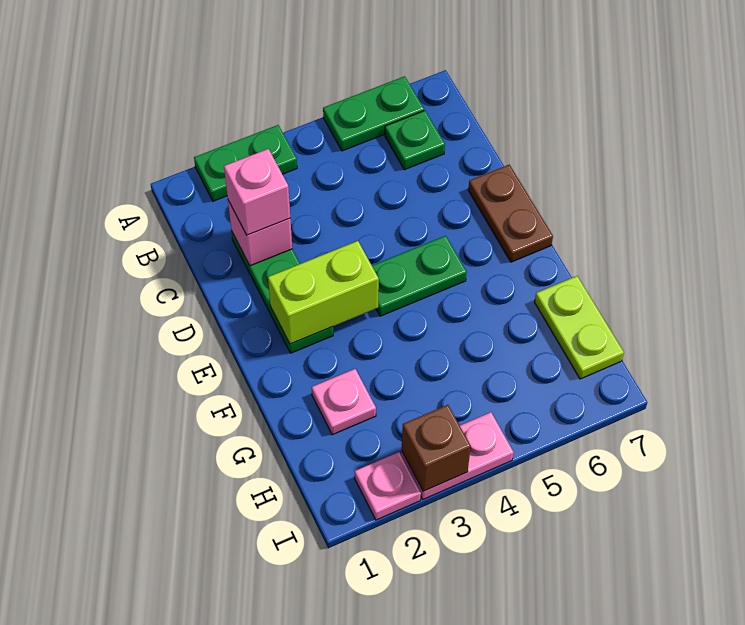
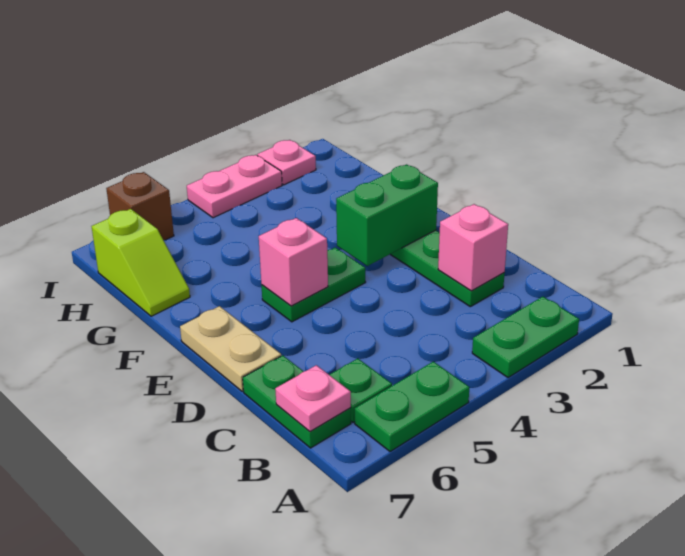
none -> green plate B7:C7 level 1
pink brick C2 level 3 -> pink brick E5 level 2
brown plate D7:E7 level 1 -> tan plate D7:E7 level 1
lime brick E2:E3 level 2 -> green brick E2:E3 level 2
pink plate G2 level 1 -> pink plate B7 level 2
lime plate G7:H7 level 1 -> lime slope G7:H7 level 1 top H
brown brick I3 level 2 -> brown brick I6 level 1

